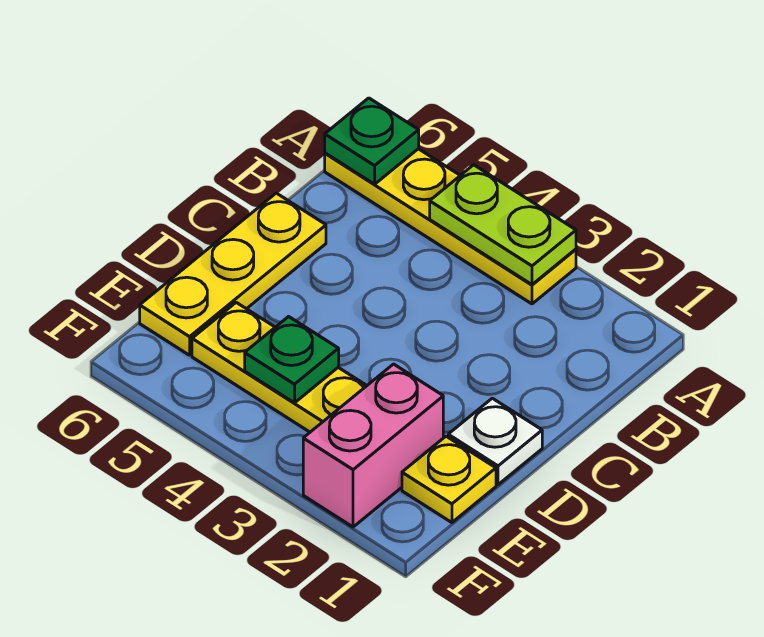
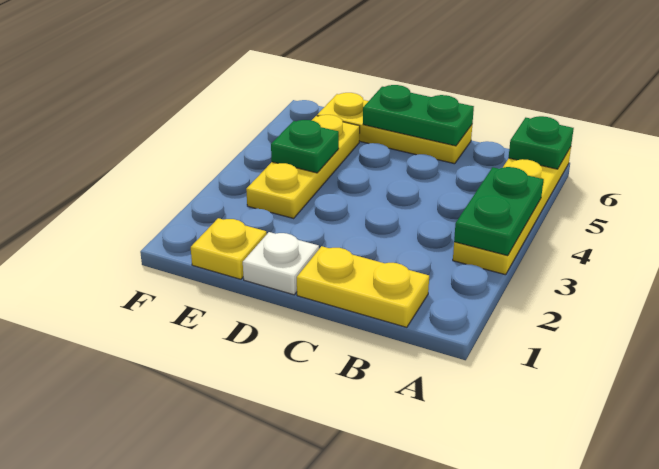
lime plate A3:A4 level 2 -> green plate A3:A4 level 2
none -> yellow plate B1:C1 level 1
none -> green plate C6:D6 level 2
pink brick E2:F2 level 1 -> none

